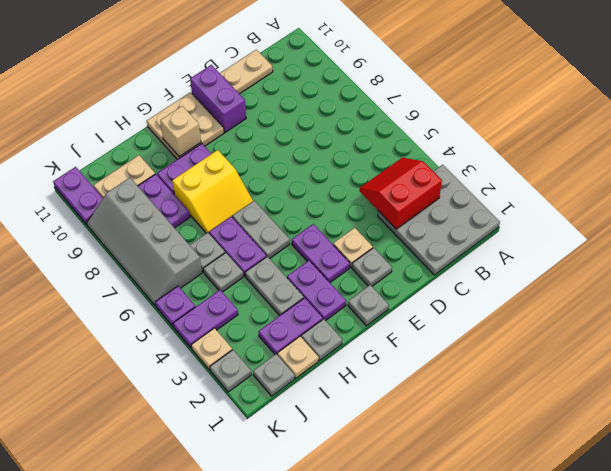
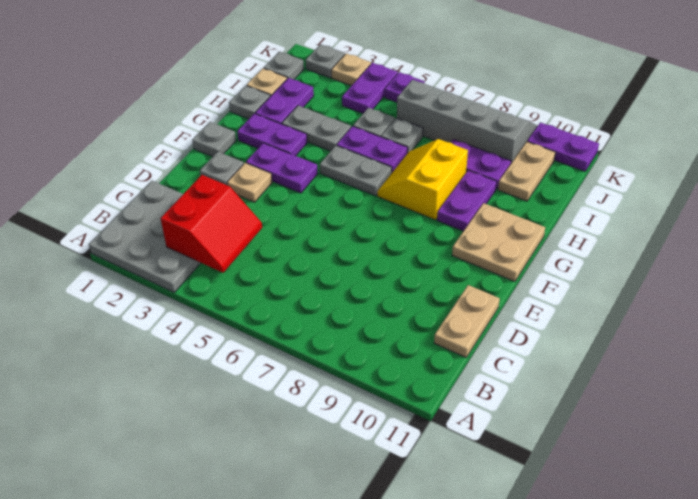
purple brick E10:E11 level 1 -> none
tan brick G10 level 2 -> none

